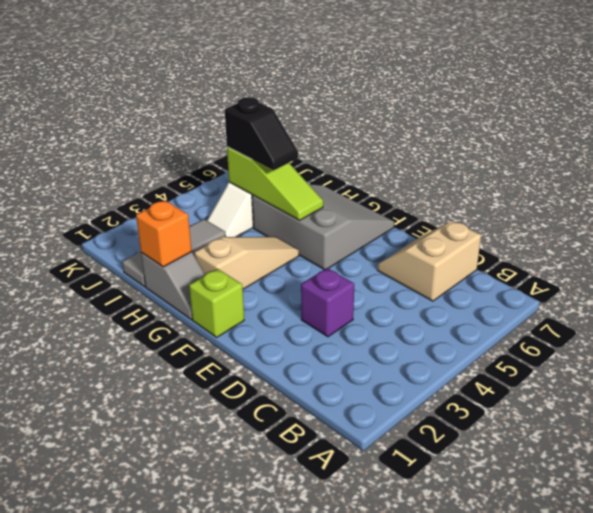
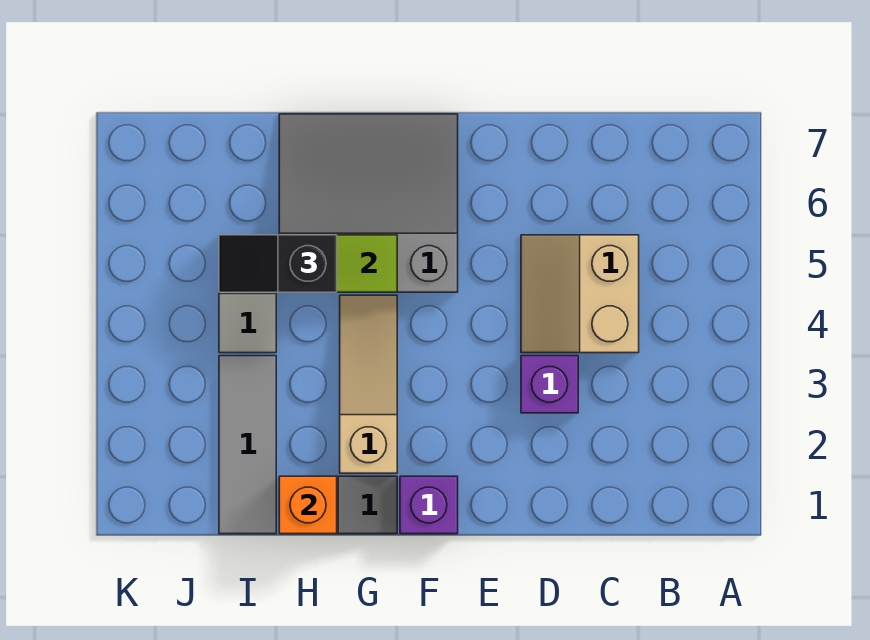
tan slope C6:D7 level 1 top C -> tan slope C4:D5 level 1 top C
lime brick F1 level 1 -> purple brick F1 level 1
black slope H5:I5 level 3 top I -> black slope H5:I5 level 3 top H

